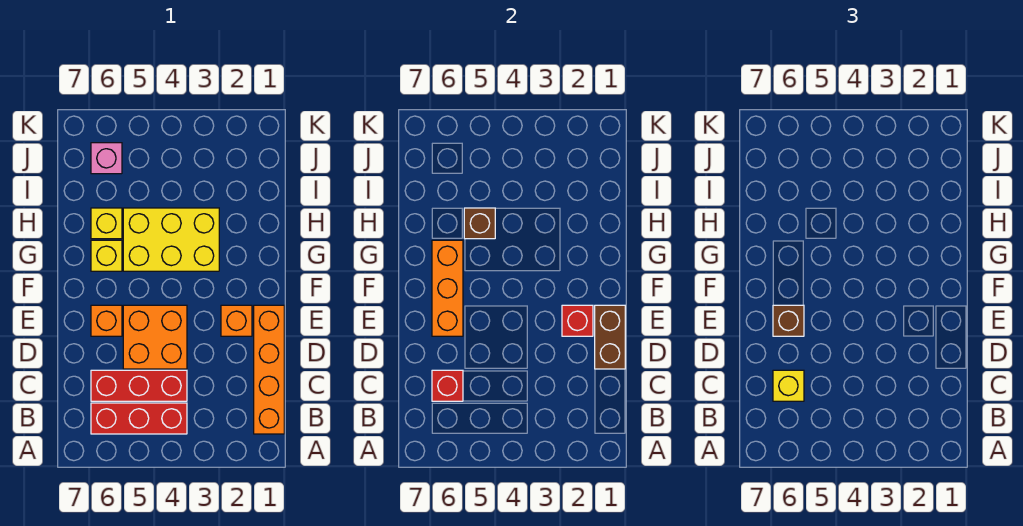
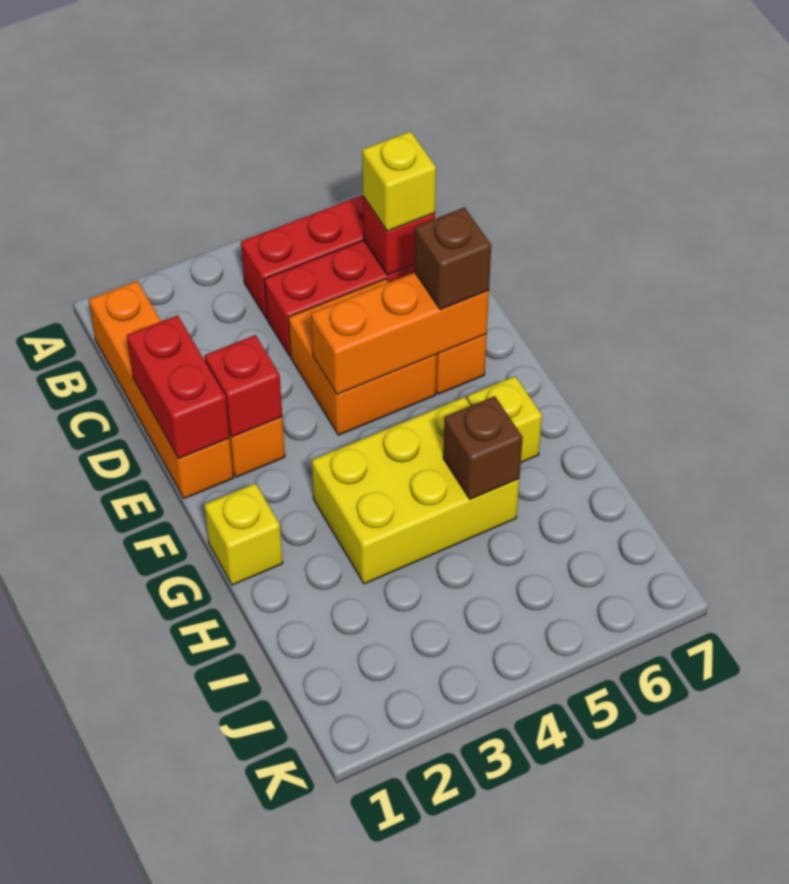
brown brick D1:E1 level 2 -> red brick D1:E1 level 2
orange brick E6:G6 level 2 -> orange brick E4:E6 level 2
yellow brick H6 level 1 -> yellow brick G1 level 1
pink brick J6 level 1 -> none

